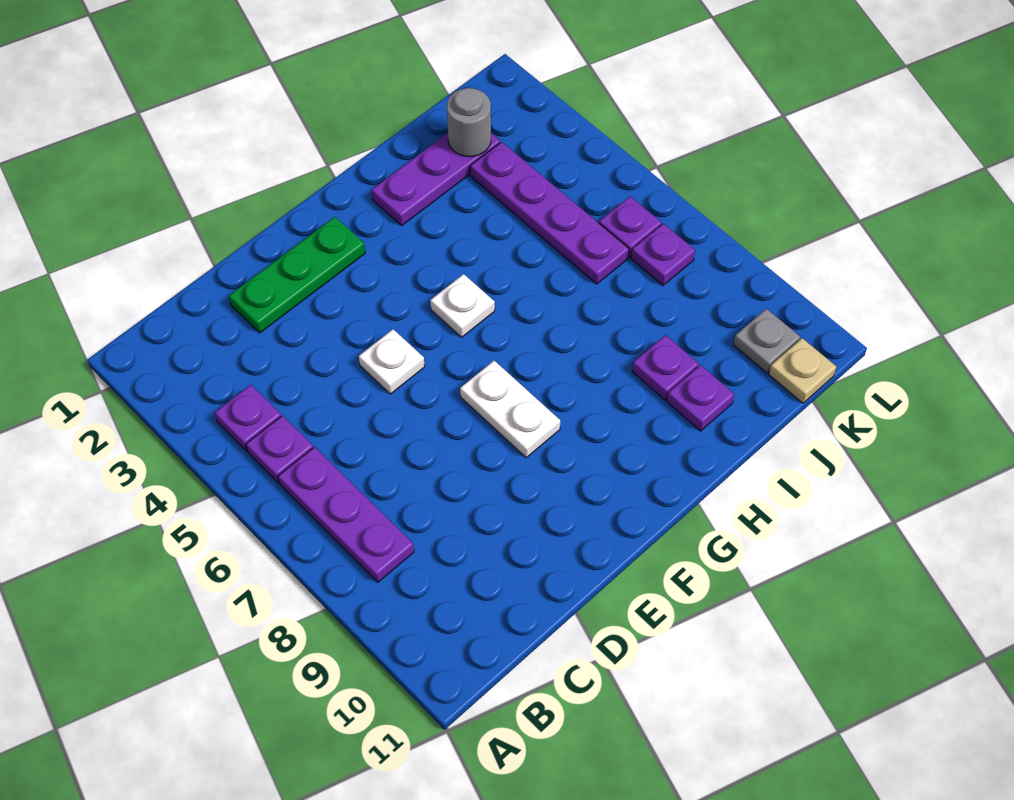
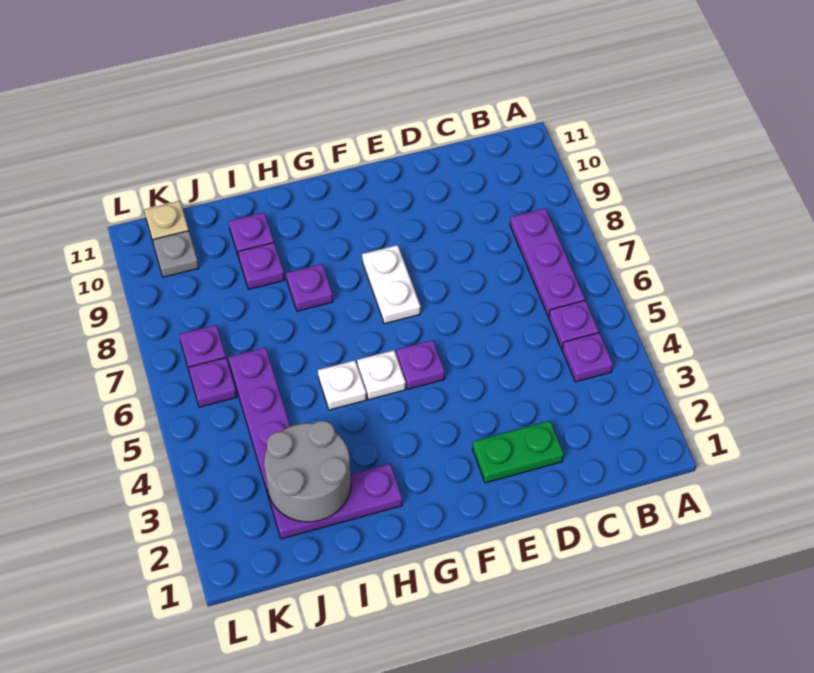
green plate D2:F2 level 1 -> green plate D2:E2 level 1
white plate E5 level 1 -> white plate H5 level 1
none -> purple plate F5 level 1
none -> purple plate H8 level 1
grey round brick J2 level 2 -> grey round brick I2:J3 level 2

